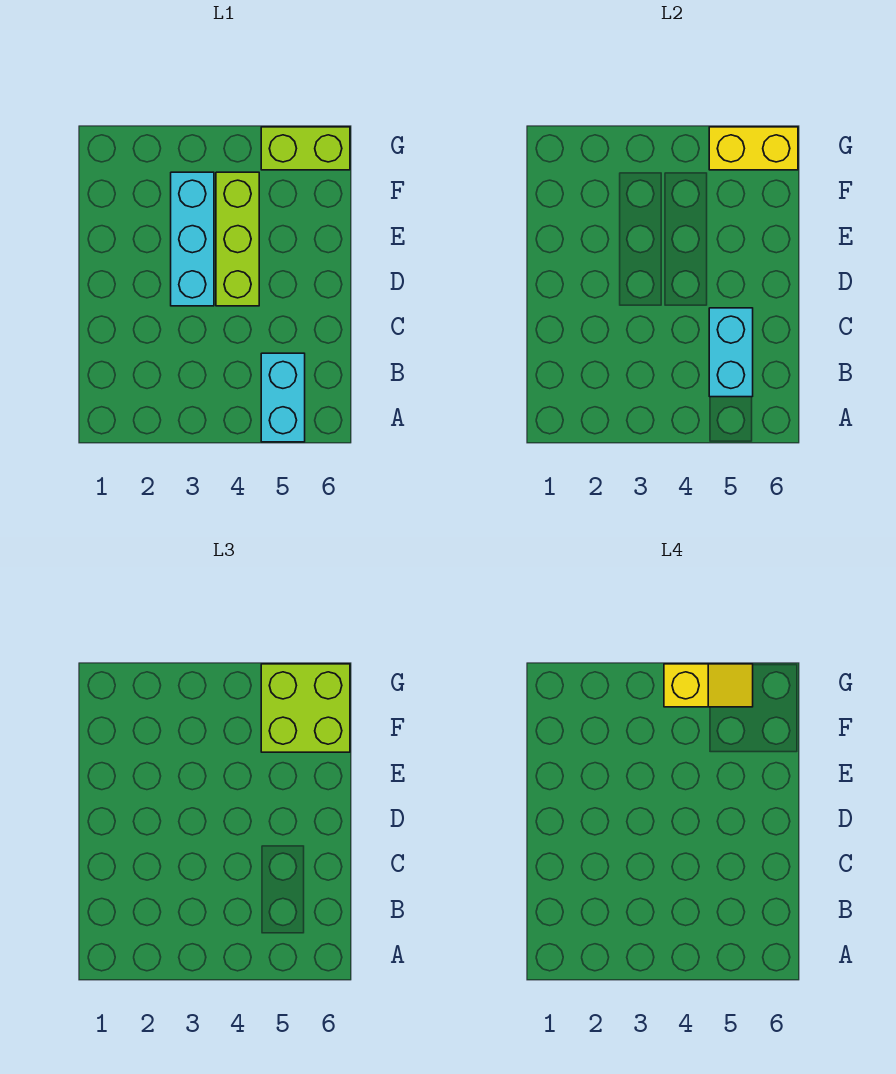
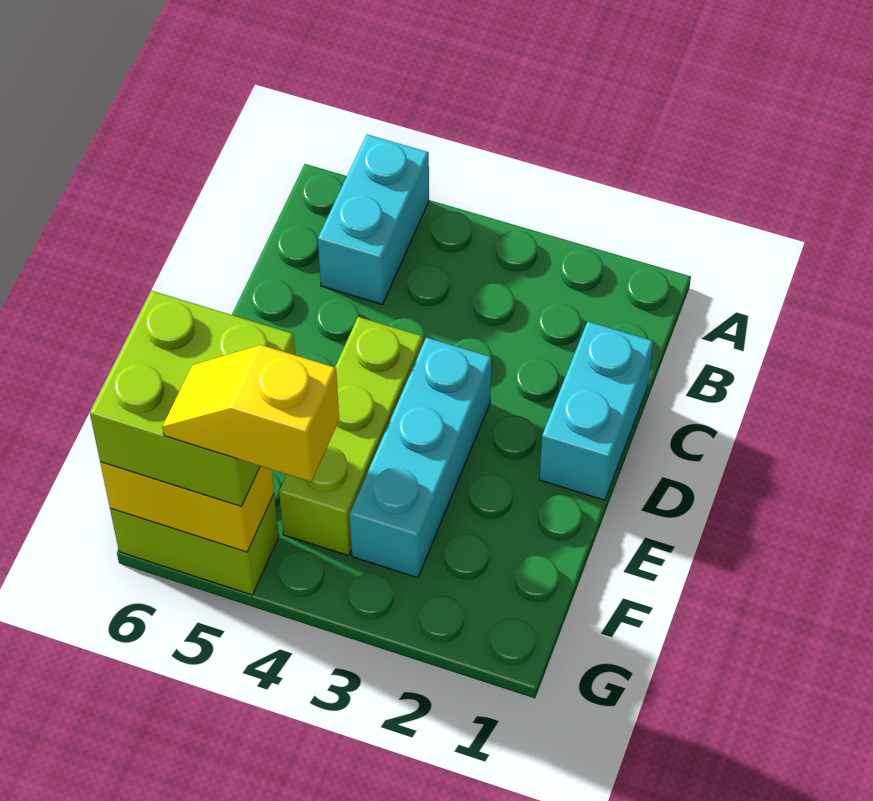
cyan brick B5:C5 level 2 -> cyan brick C1:D1 level 1

